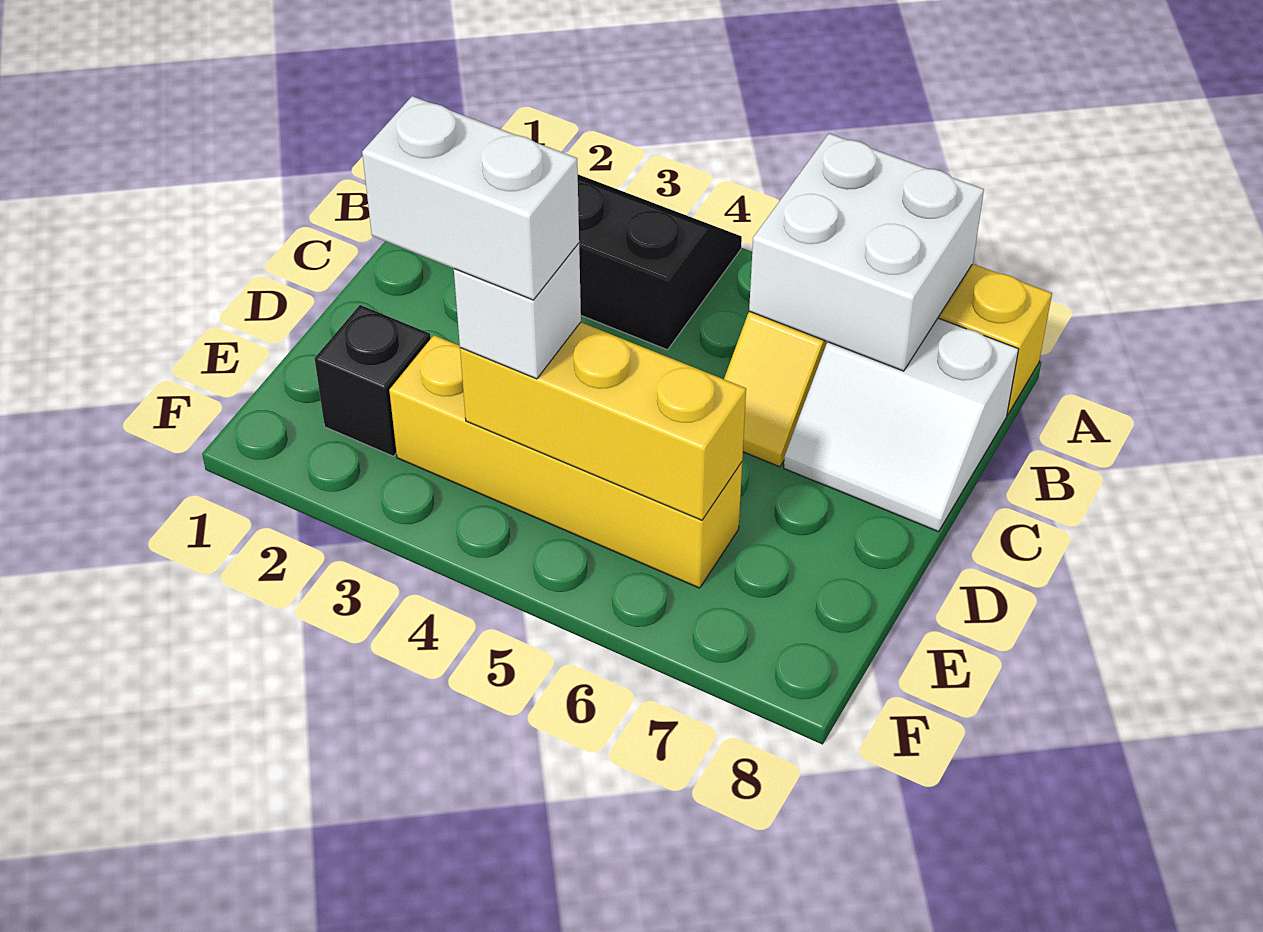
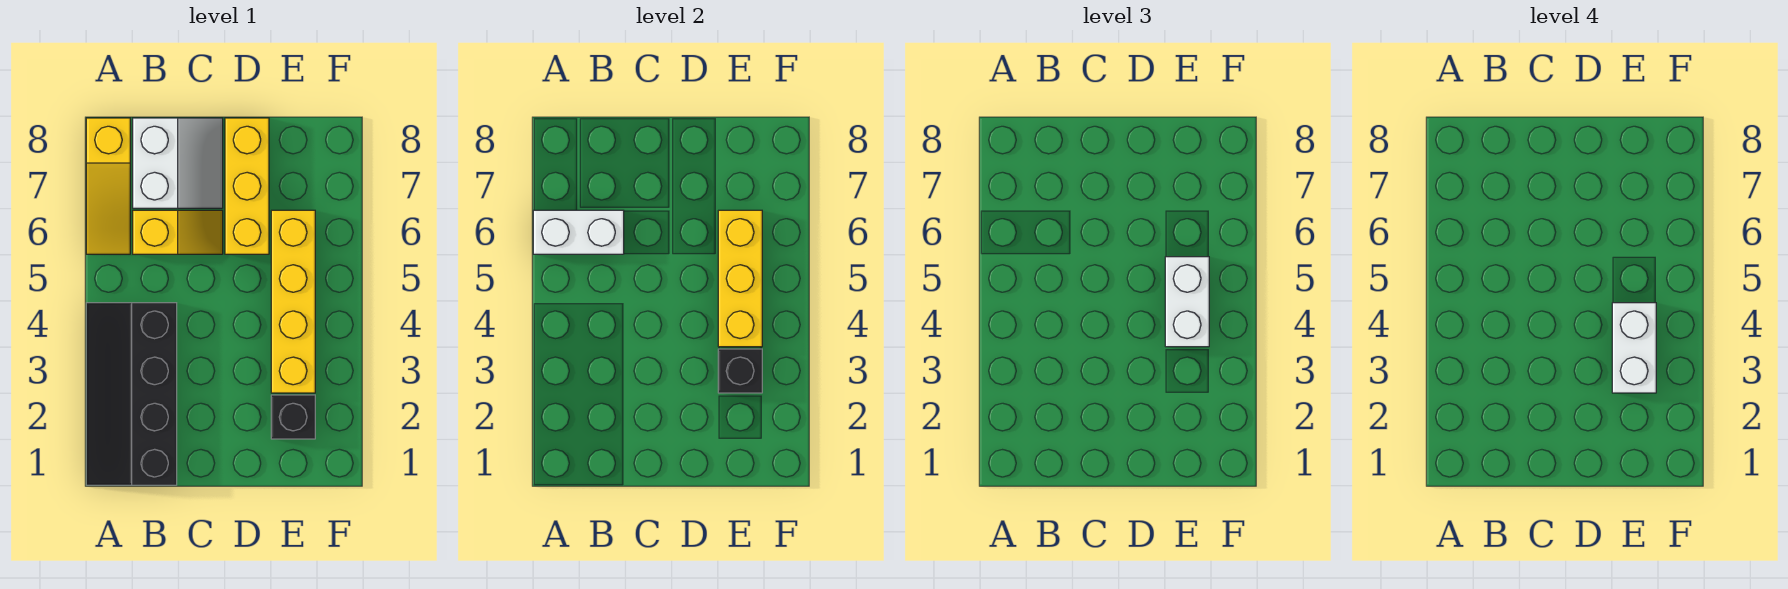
white brick A6:B7 level 2 -> white brick A6:B6 level 2
none -> yellow brick D6:D8 level 1
none -> black brick E3 level 2
white brick E4 level 3 -> white brick E4:E5 level 3

